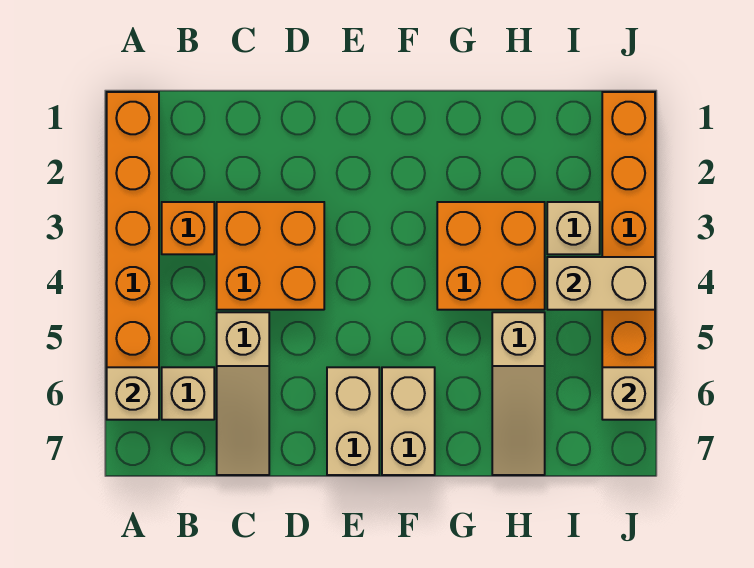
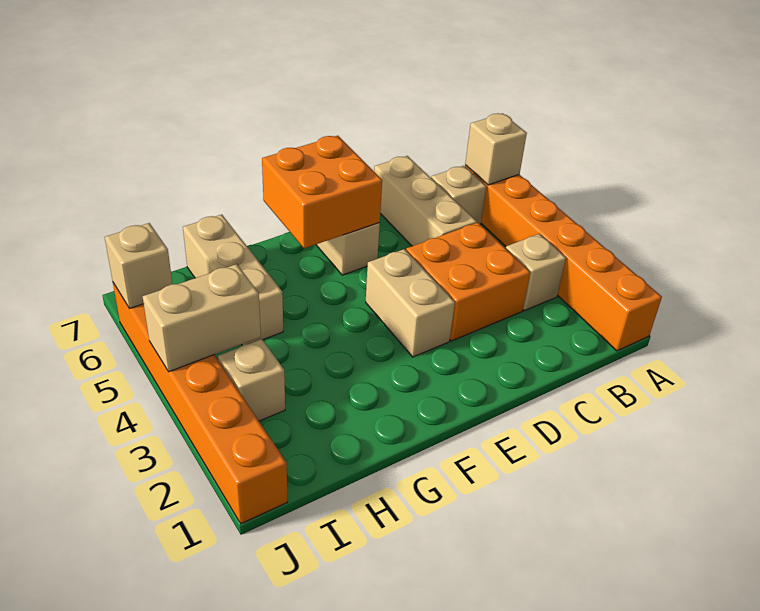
orange brick B3 level 1 -> tan brick B3 level 1
tan slope C5:C7 level 1 top 5 -> tan brick C5:C7 level 1
tan brick F6:F7 level 1 -> tan brick E3:E4 level 1
orange brick G3:H4 level 1 -> orange brick E6:F7 level 2
tan slope H5:H7 level 1 top 5 -> tan brick H5:H7 level 1

